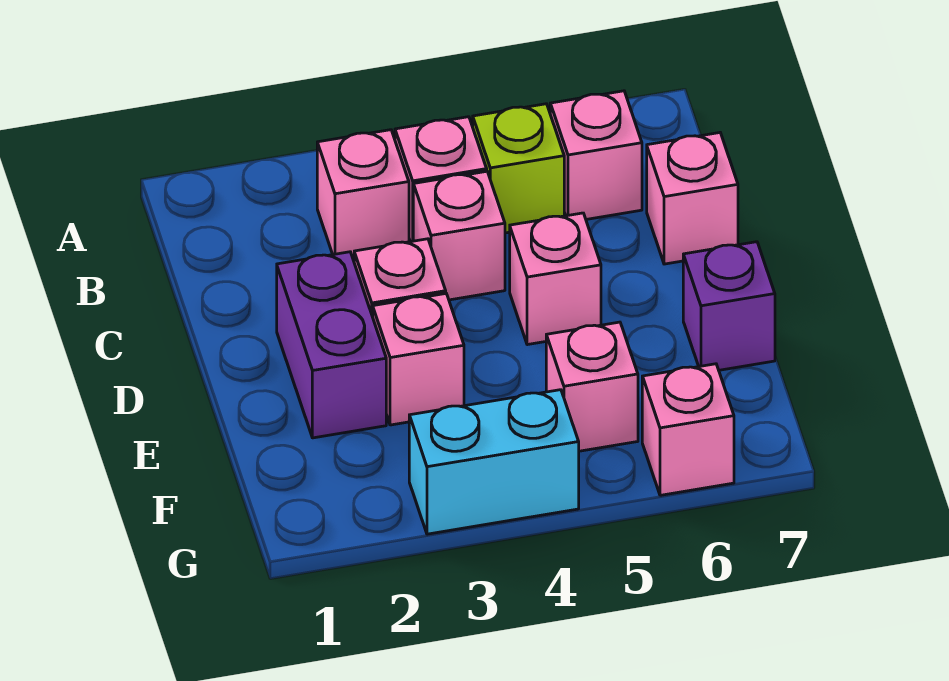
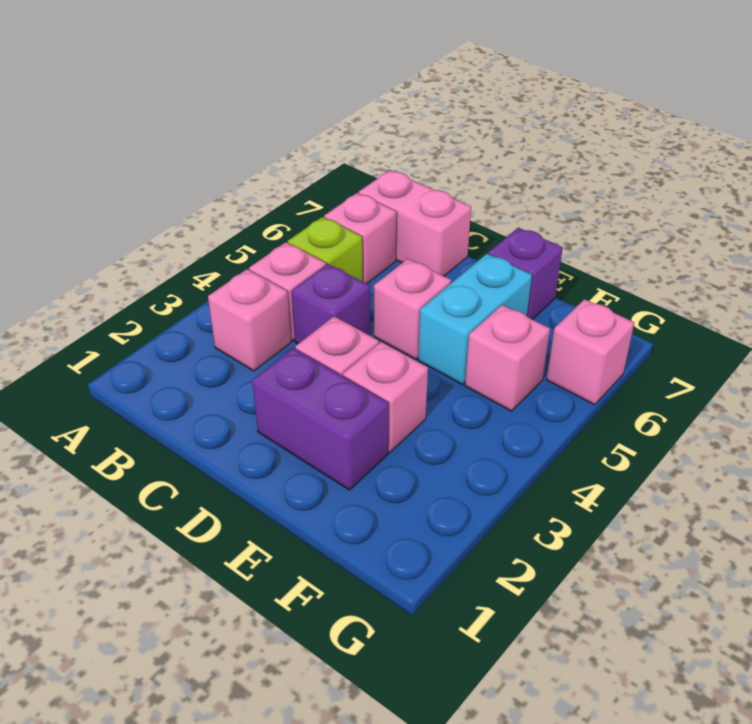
pink brick C4 level 1 -> purple brick C4 level 1
pink brick C7 level 1 -> pink brick B7:C7 level 1
cyan brick G3:G4 level 1 -> cyan brick E5:E6 level 1

